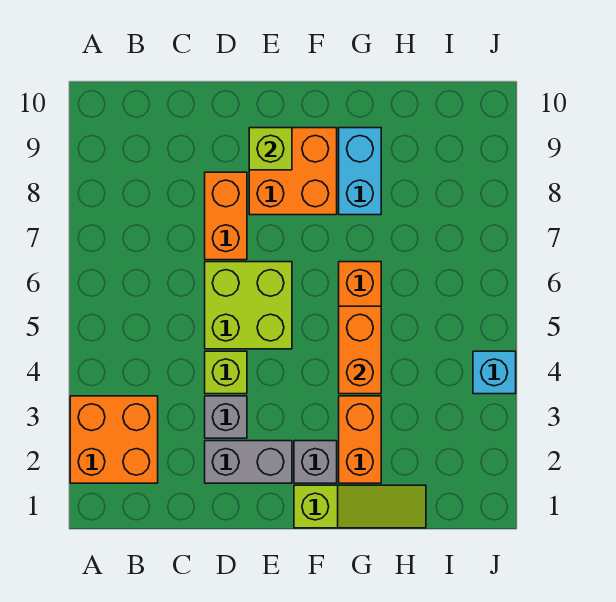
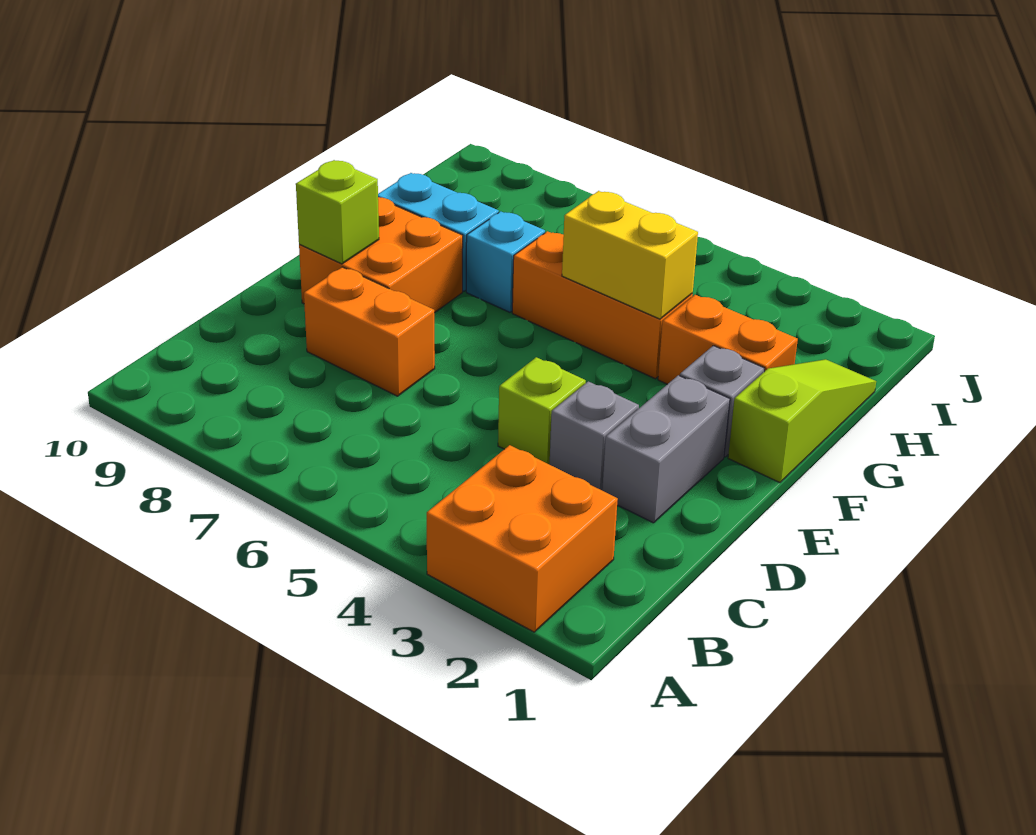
lime brick D5:E6 level 1 -> none
orange brick G4:G5 level 2 -> yellow brick G4:G5 level 2
cyan brick J4 level 1 -> cyan brick G7 level 1

